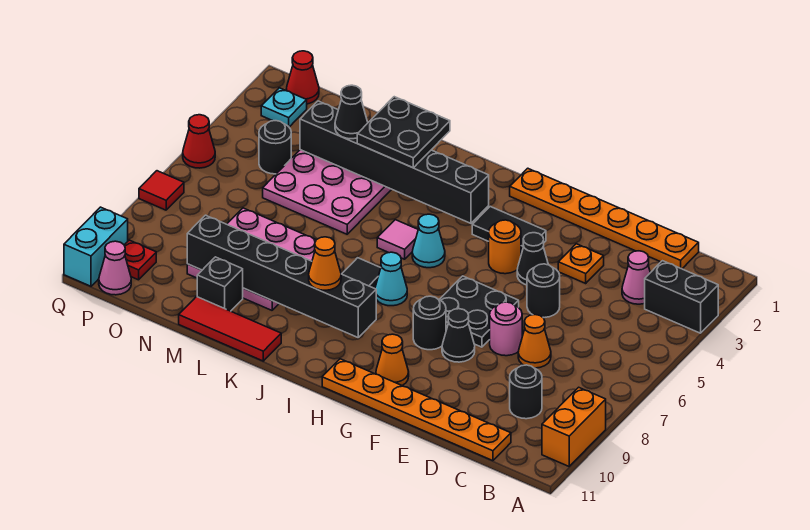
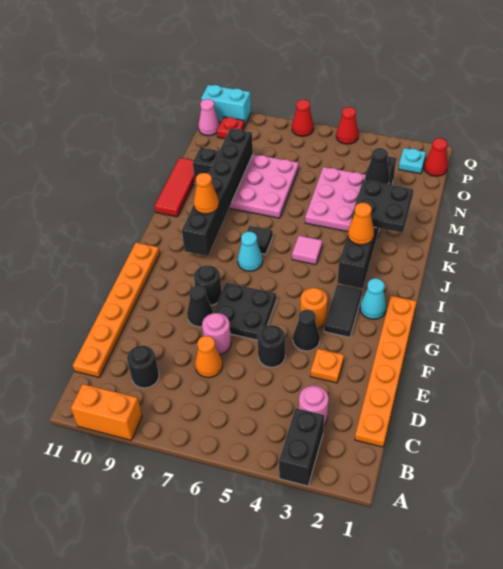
pink cone C3 level 1 -> pink round brick C3 level 1
orange cone G10 level 1 -> orange cone J3 level 3
cyan cone I5 level 1 -> cyan cone H2 level 1
black round brick O4 level 1 -> none
red tile Q7 level 1 -> red cone Q7 level 1

